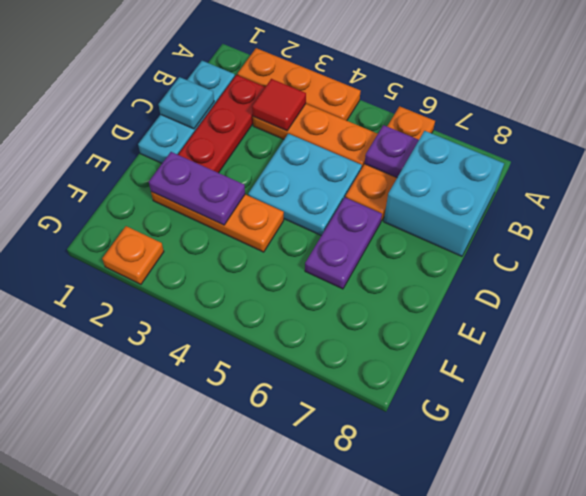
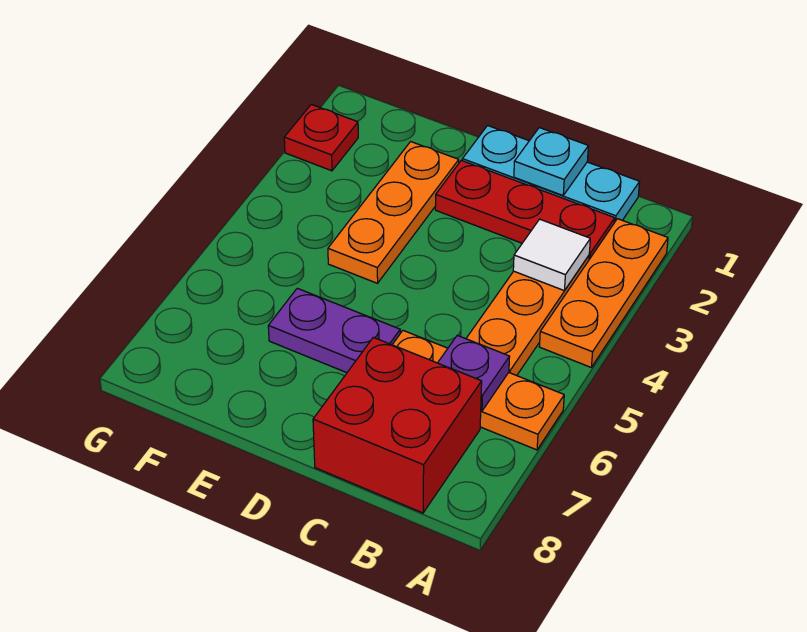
red tile B3 level 2 -> white tile B3 level 2
cyan brick B7:C8 level 1 -> red brick B7:C8 level 1
cyan plate C4:D5 level 1 -> none
purple plate E2:E3 level 2 -> none
orange plate G2 level 1 -> red plate G2 level 1

